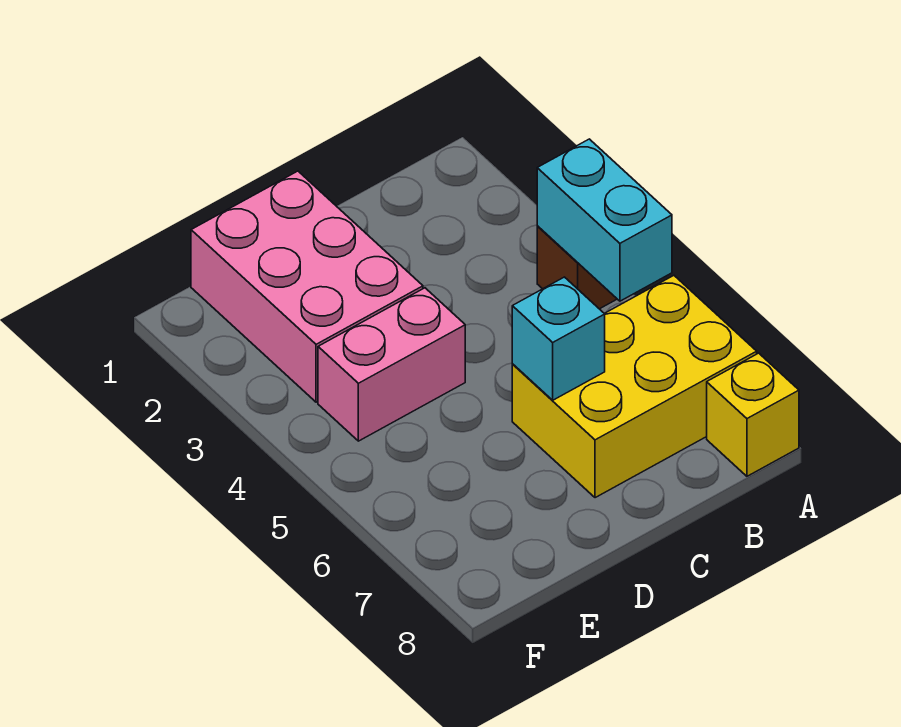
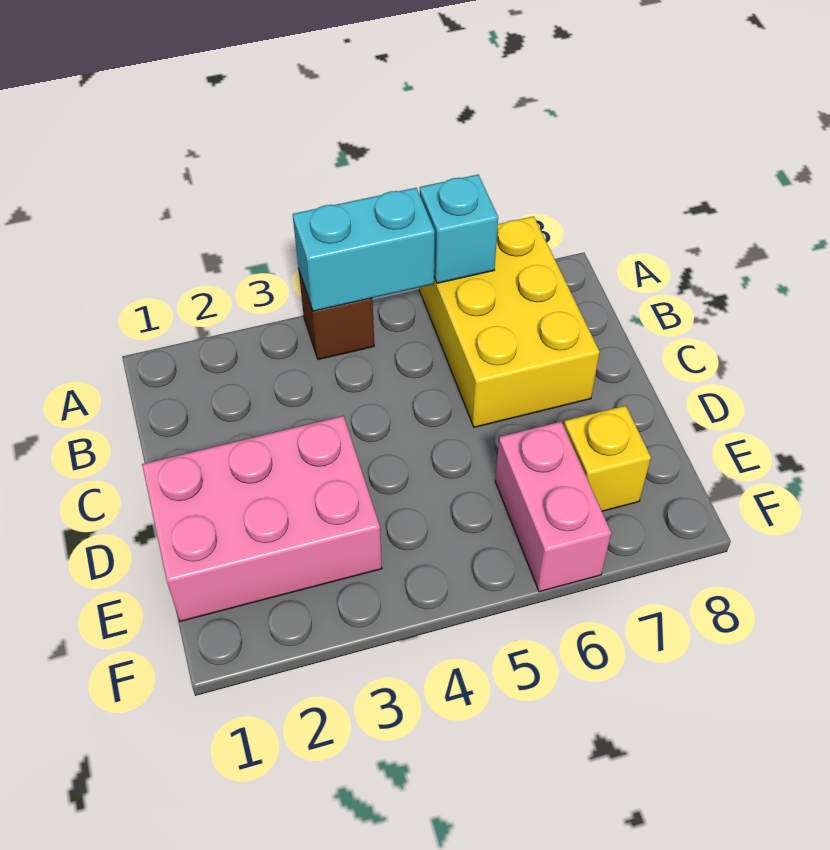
yellow brick A8 level 1 -> yellow brick E7 level 1
cyan brick C6 level 2 -> cyan brick A6 level 2
pink brick D4:E4 level 1 -> pink brick E6:F6 level 1

